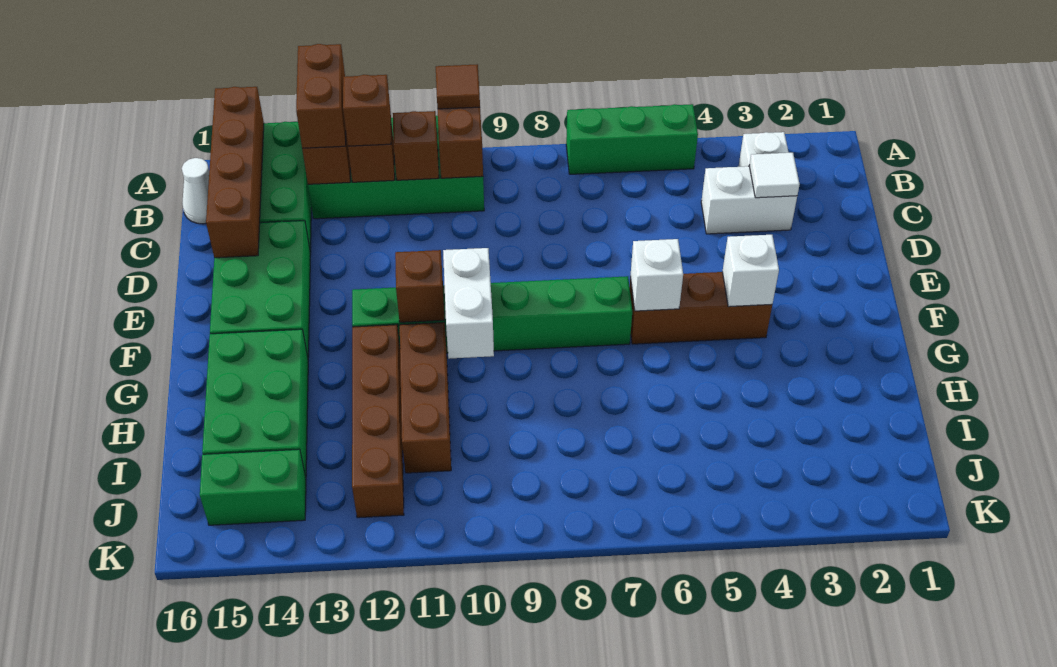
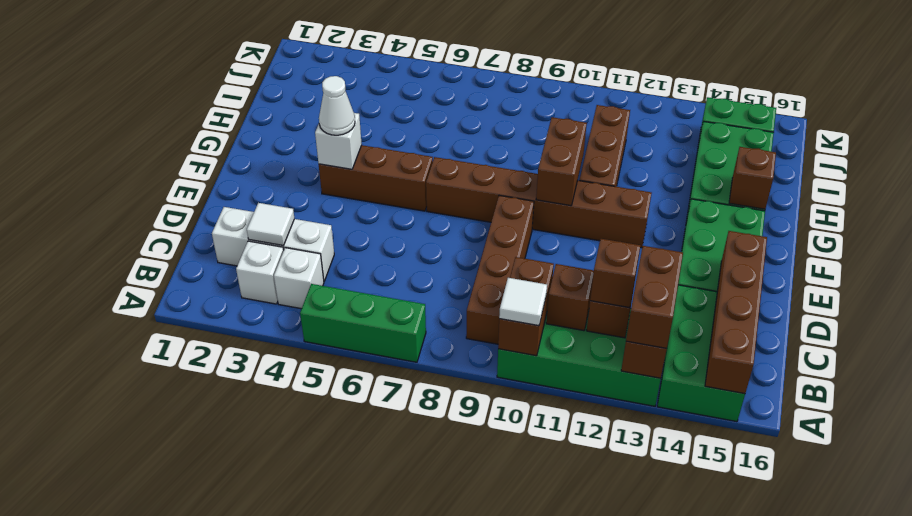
brown tile A10 level 3 -> white tile A10 level 3
white cone B16 level 1 -> white cone F4 level 3
white brick C3:C4 level 1 -> white brick C2:C4 level 1
white brick F6 level 2 -> white brick B4 level 1
green brick F7:F12 level 1 -> brown brick F7:F12 level 1
white brick F10:G10 level 2 -> brown brick F10:G10 level 2
brown brick F11 level 2 -> brown brick G15 level 2
brown brick G12:J12 level 1 -> brown brick B9:E9 level 1

